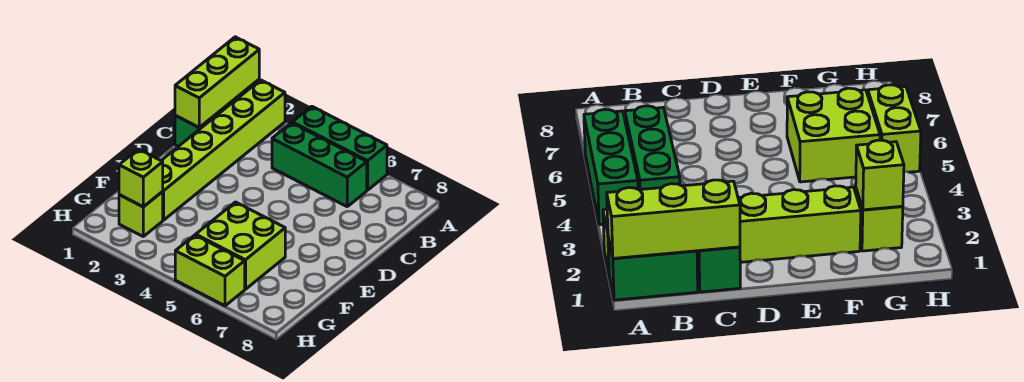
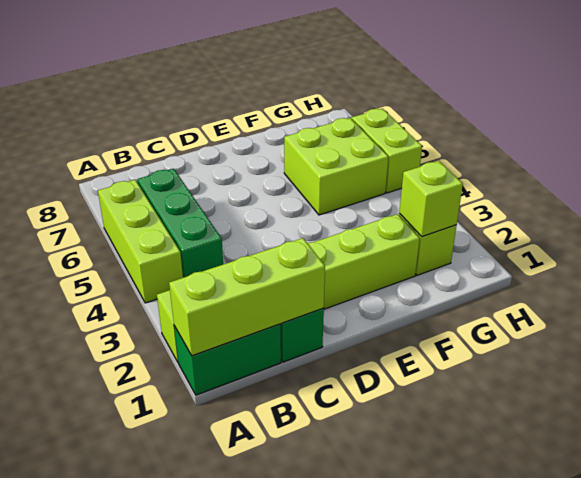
green brick A4:A6 level 1 -> lime brick A4:A6 level 1

